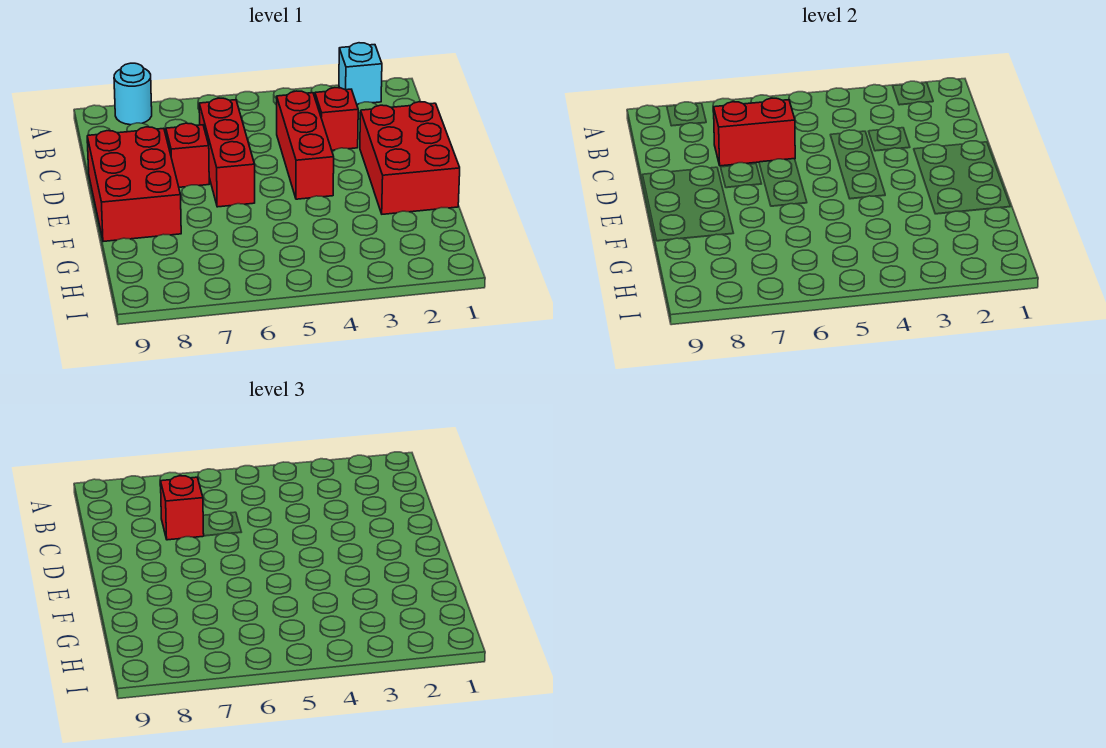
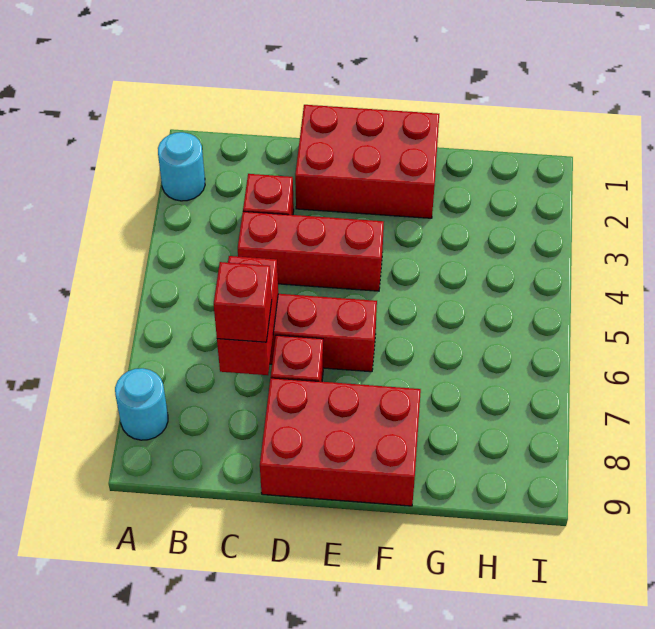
cyan brick A2 level 1 -> cyan round brick A2 level 1

